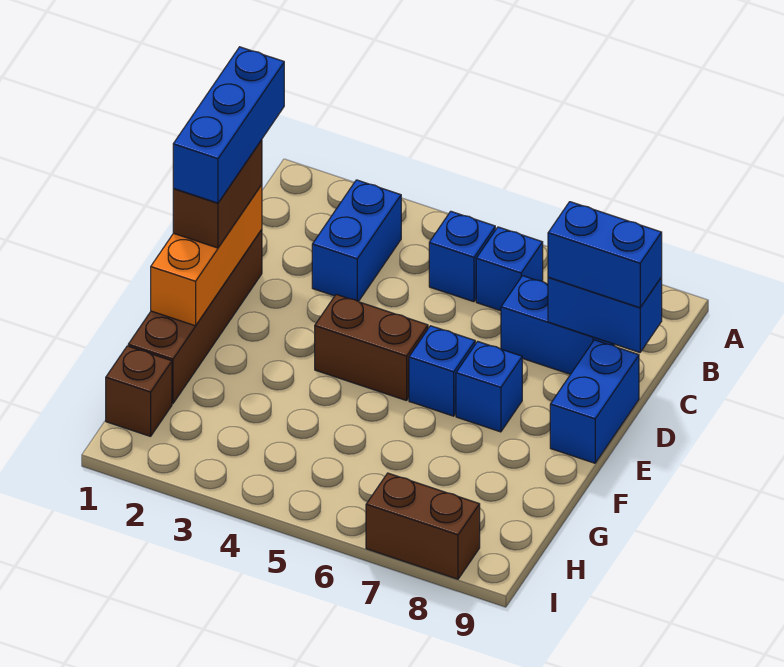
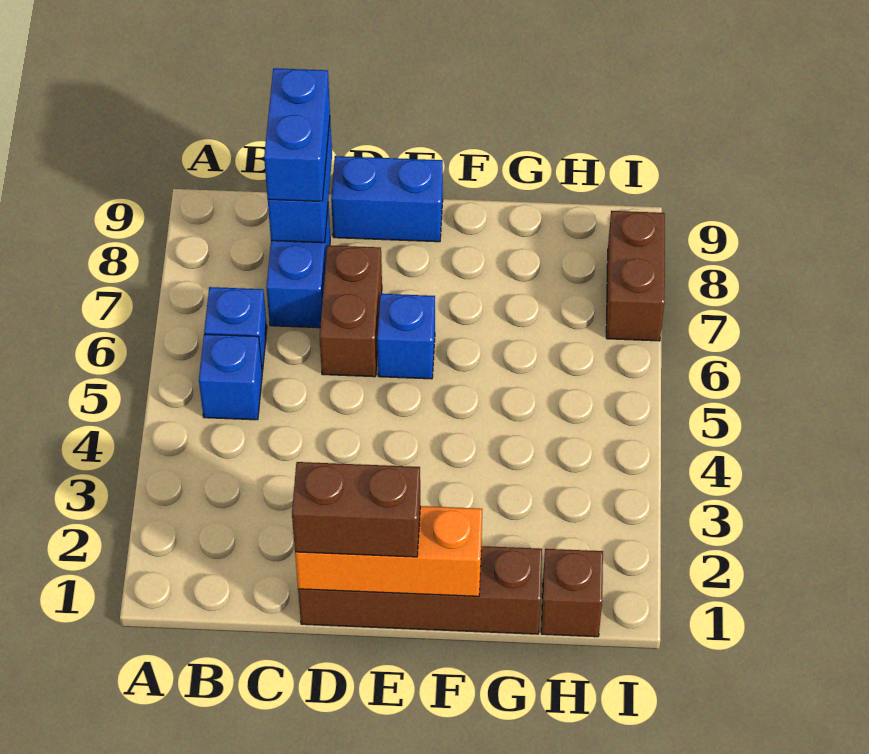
blue brick B3:C3 level 1 -> none
blue brick C1:E1 level 4 -> none
brown brick E4:E5 level 1 -> brown brick D6:D7 level 1
blue brick E7 level 1 -> none

